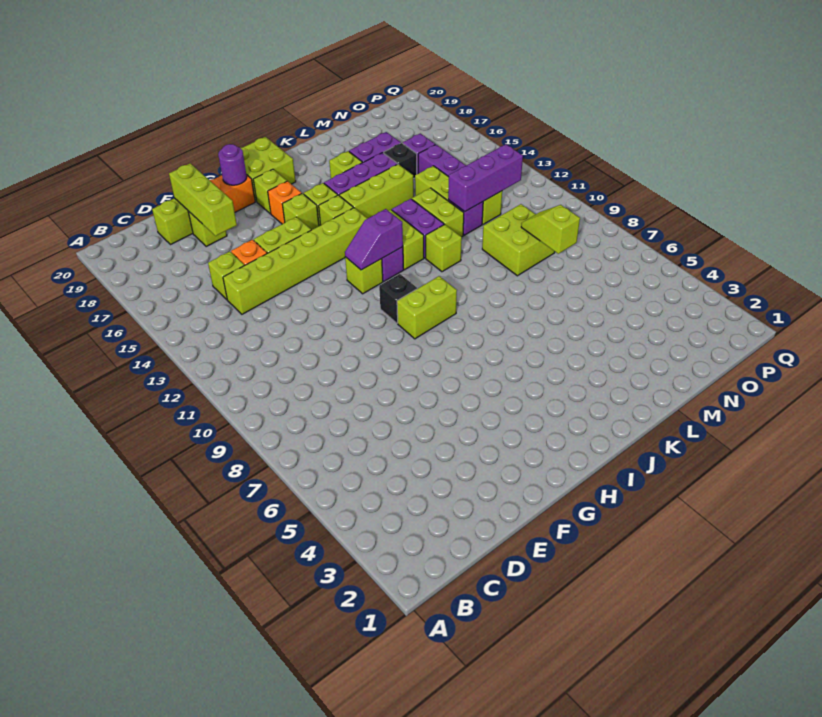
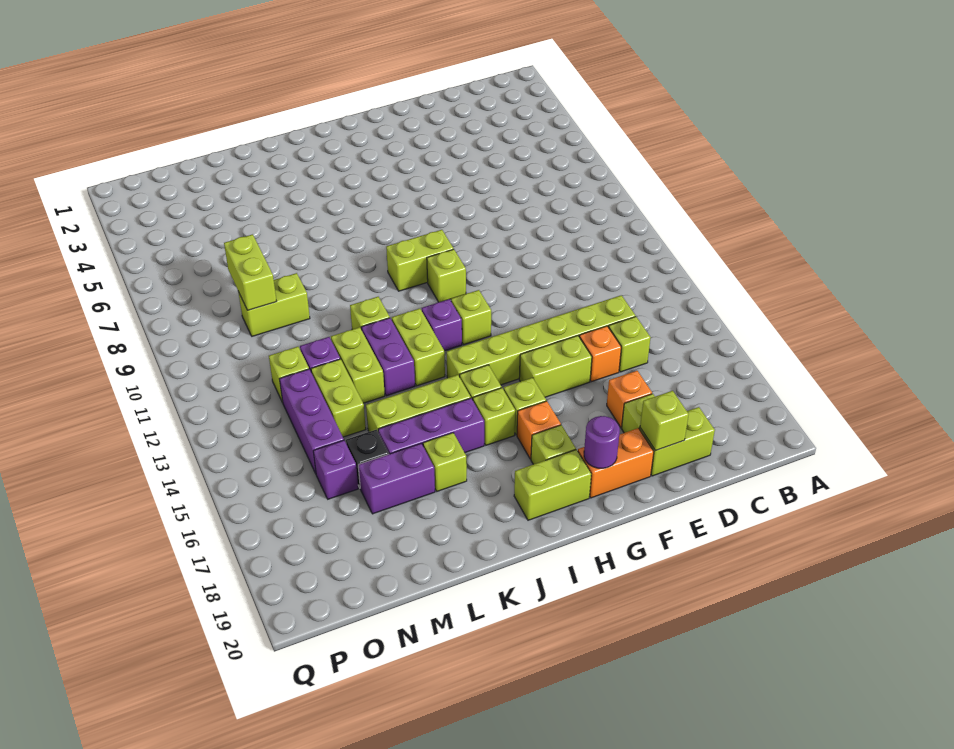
none -> orange brick E17 level 1
lime brick E17:E19 level 2 -> lime brick E19 level 2
black brick H10 level 1 -> lime brick H10 level 1
purple slope H12:I12 level 2 top I -> none
lime brick H19:I20 level 1 -> lime brick H19:I19 level 1
lime brick M9:N10 level 1 -> lime brick M9:N9 level 1
purple brick M12:O12 level 2 -> none
lime slope N8:N9 level 2 top 8 -> lime brick N8:N9 level 2

